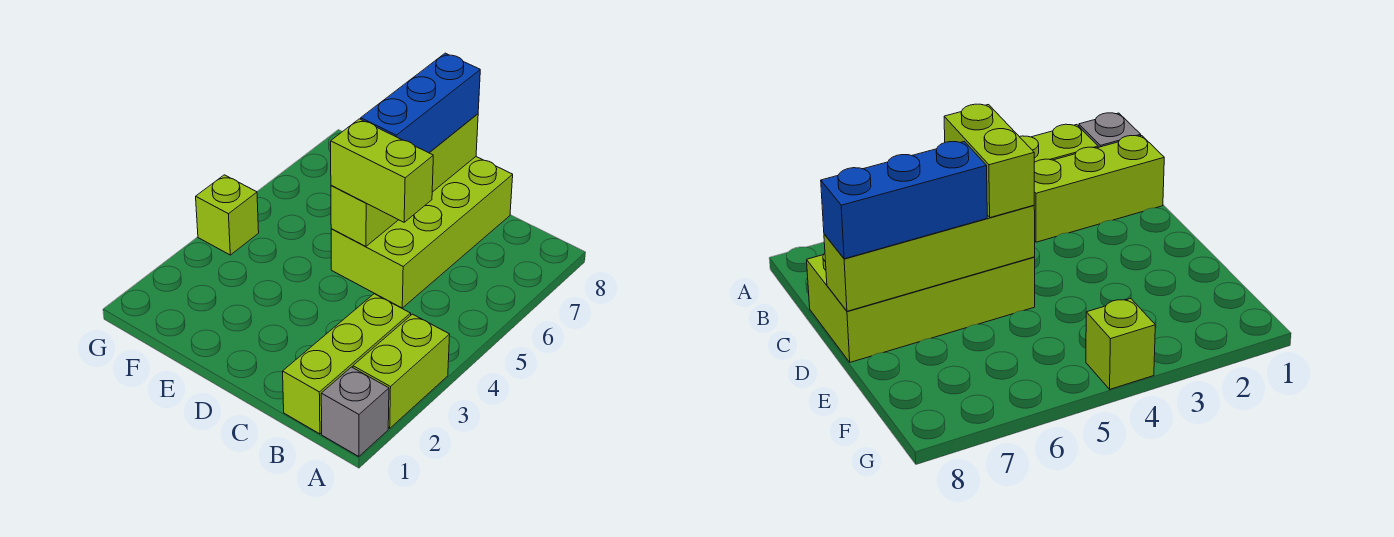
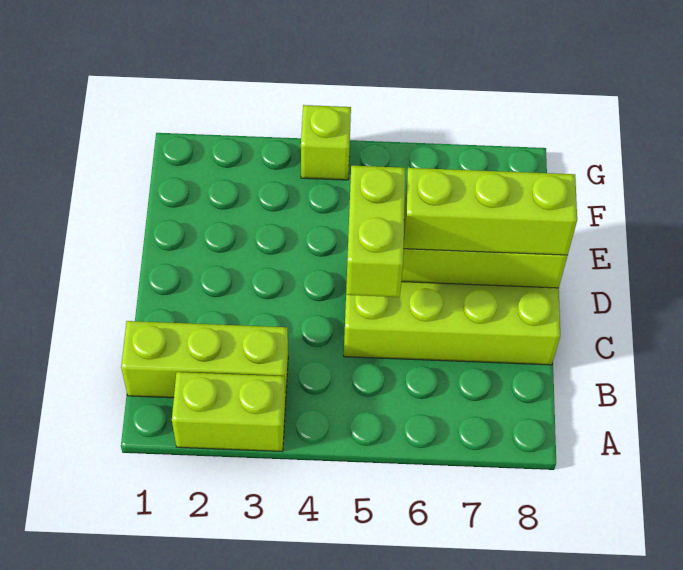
grey brick A1 level 1 -> none
blue brick D6:D8 level 3 -> lime brick D6:D8 level 3

